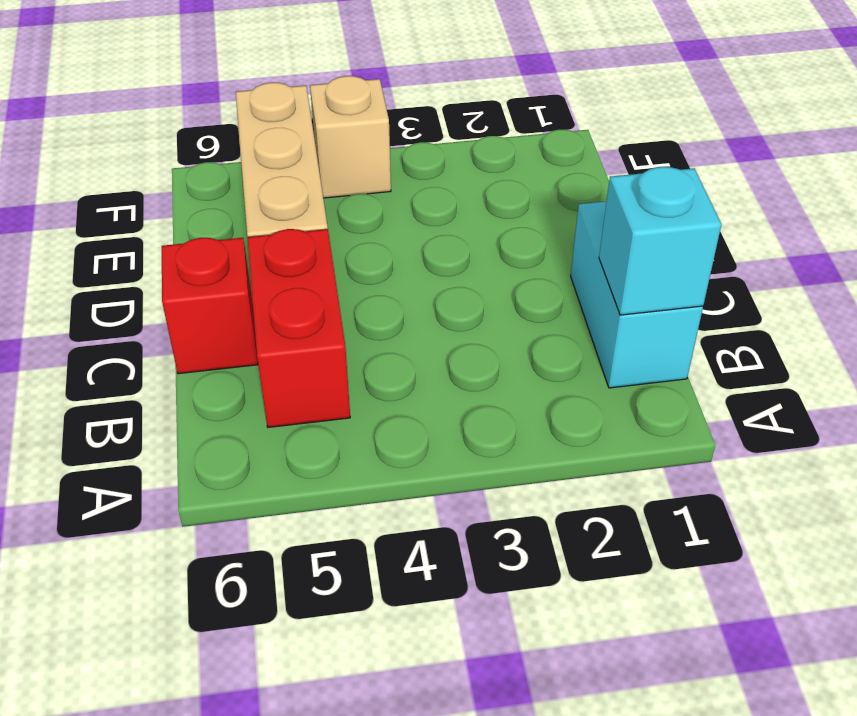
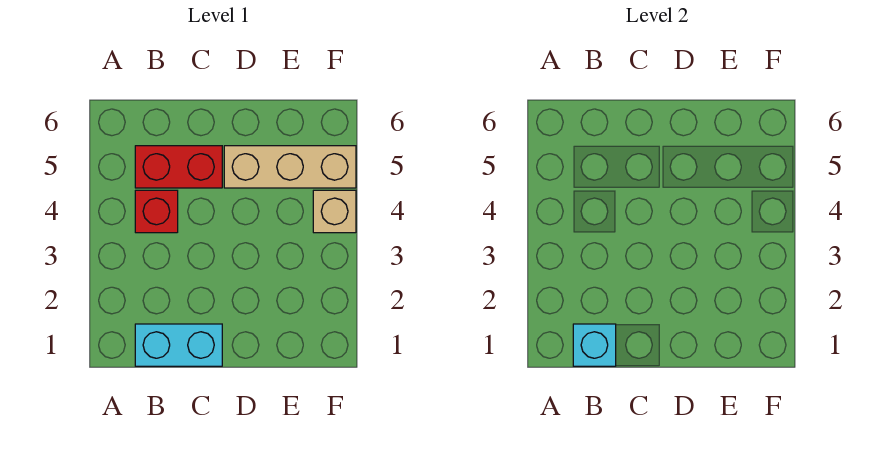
red brick C6 level 1 -> red brick B4 level 1

